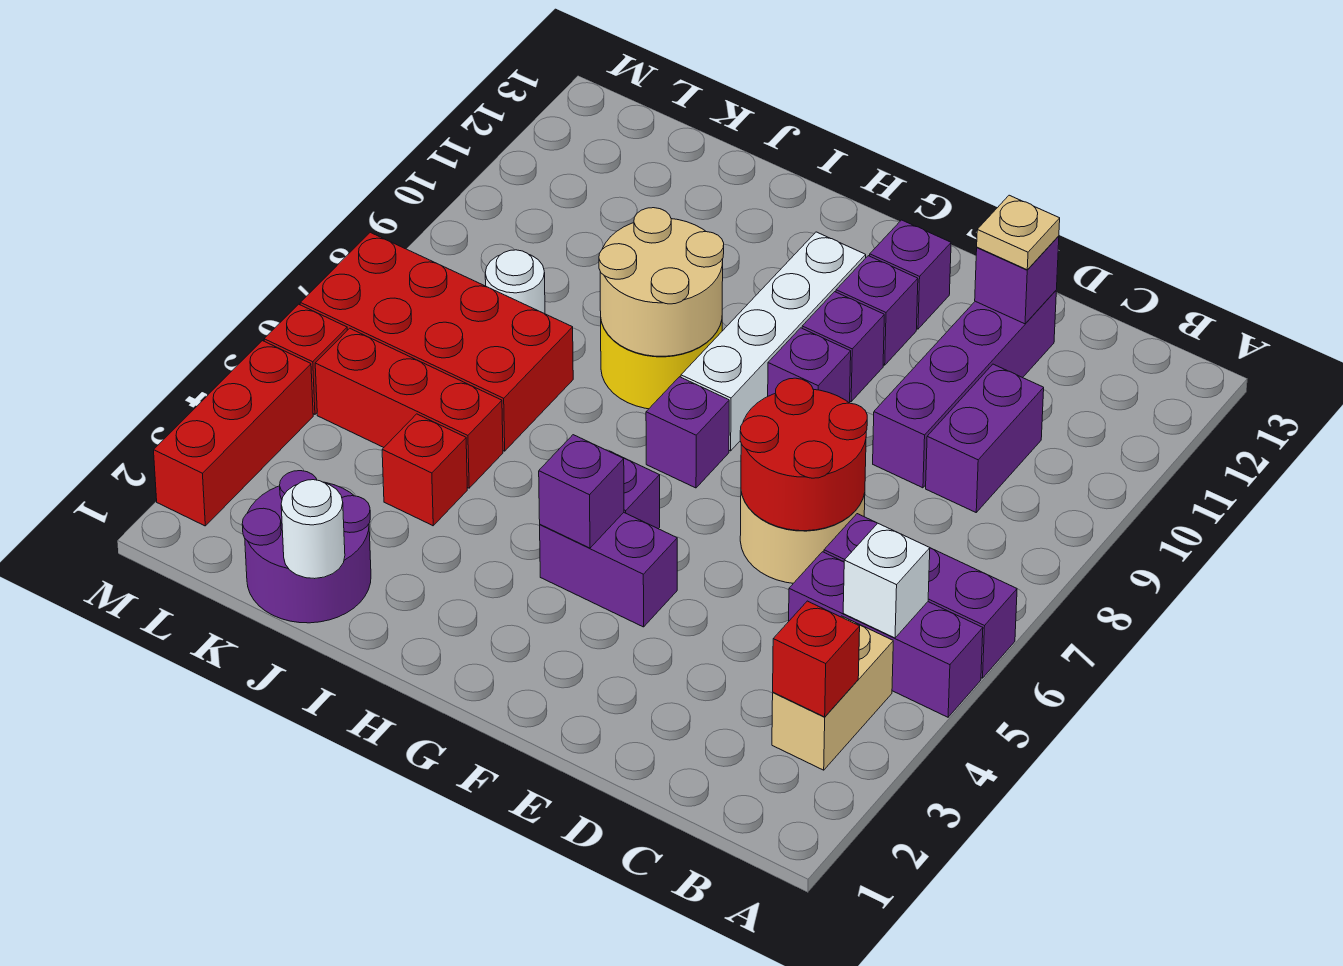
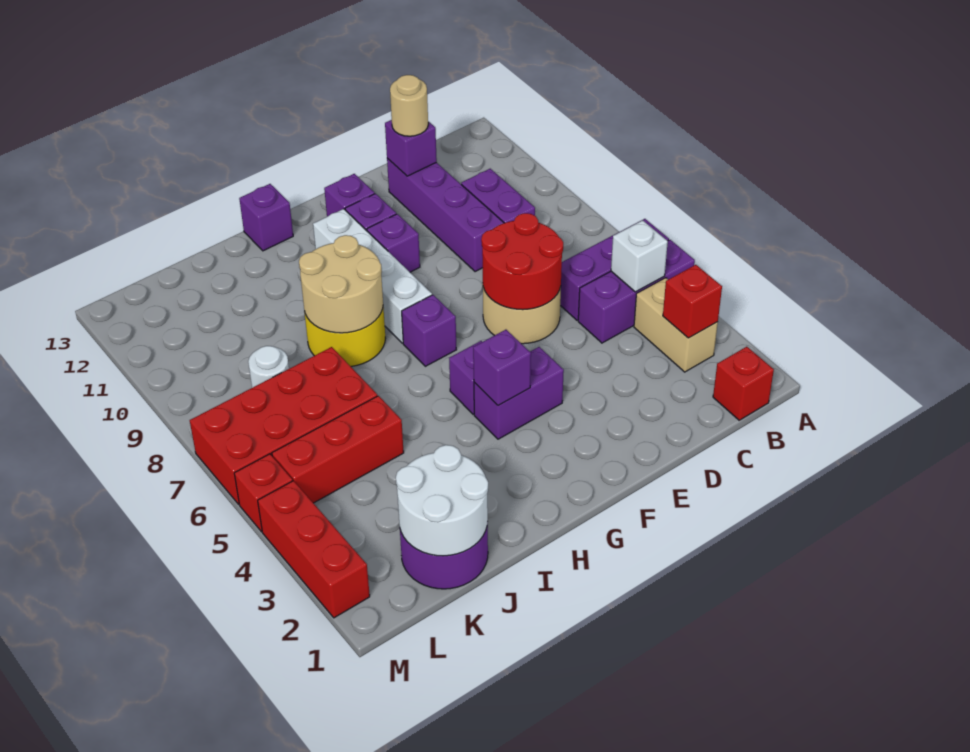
tan plate D12 level 3 -> tan round brick D12 level 3
purple brick F9 level 1 -> purple brick H13 level 1
white round brick J1 level 2 -> white round brick J1:K2 level 2
red brick J4 level 1 -> red brick B1 level 1

